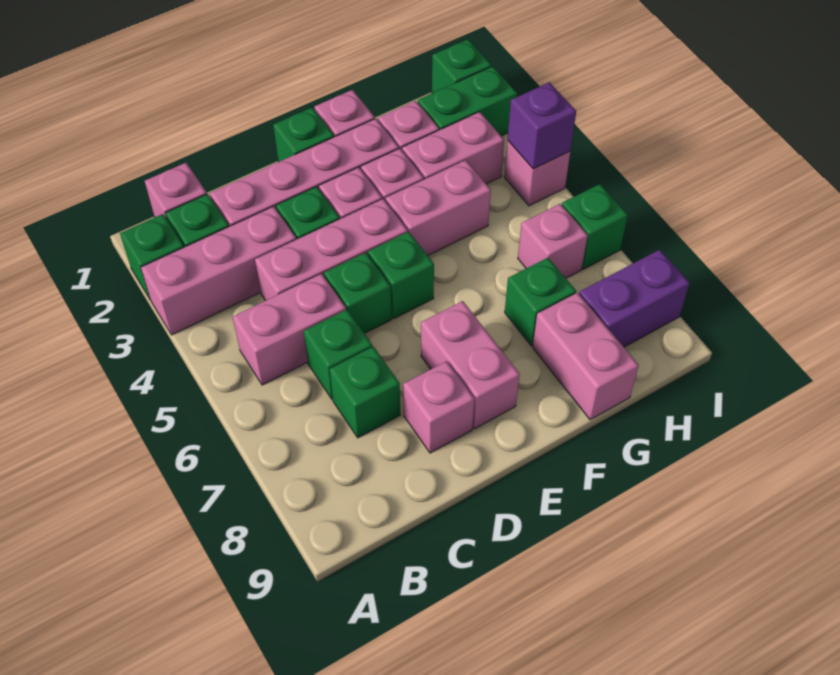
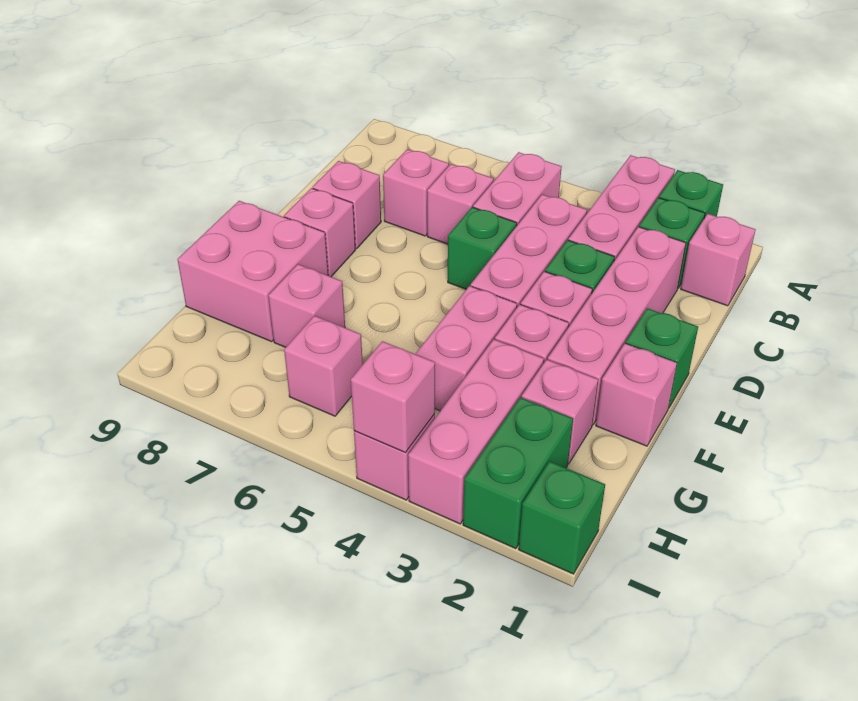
green brick C6 level 1 -> pink brick C6 level 1
green brick C7 level 1 -> pink brick C7 level 1
green brick E5 level 1 -> none
pink brick E7:E8 level 1 -> pink brick E8 level 1
pink brick G3:H3 level 1 -> pink brick G3:I3 level 1
green brick G7 level 1 -> pink brick G7 level 1
pink brick G8:G9 level 1 -> pink brick F8:G9 level 1
purple brick H8:I8 level 1 -> none
purple brick I4 level 2 -> pink brick I4 level 2
green brick I6 level 1 -> none

